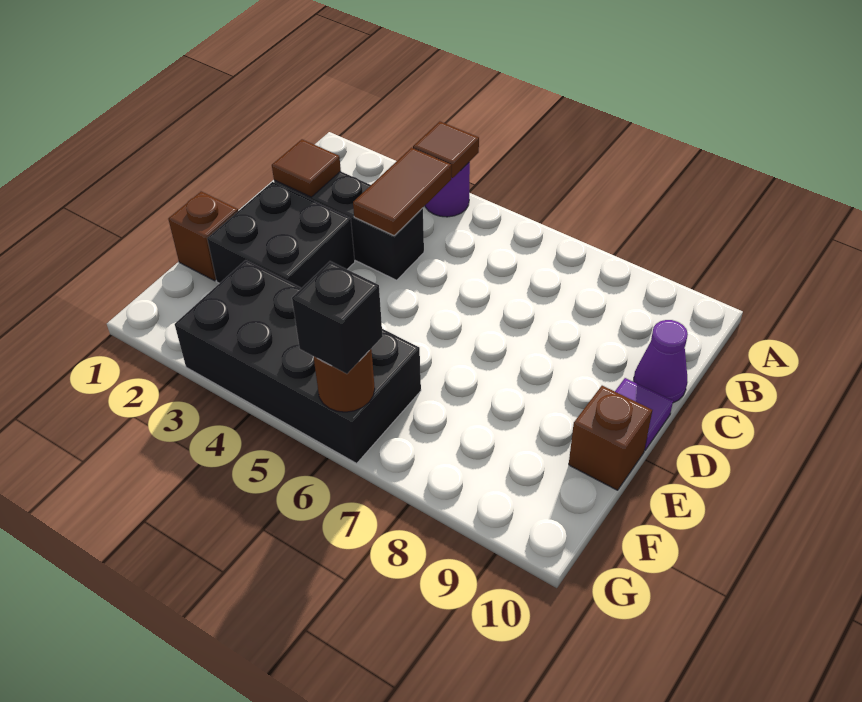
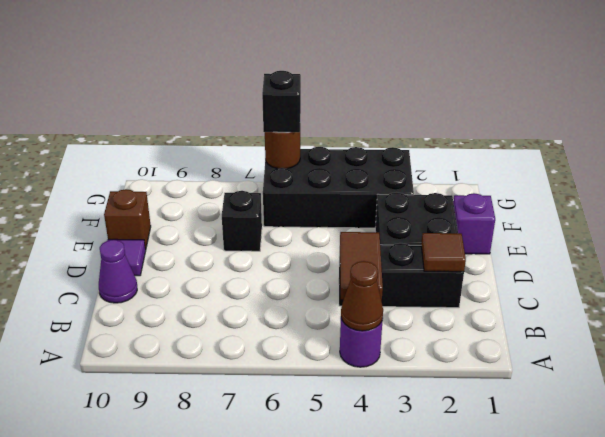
brown tile A4 level 2 -> brown cone A4 level 2
brown brick E1 level 1 -> purple brick E1 level 1
none -> black brick E7 level 1

